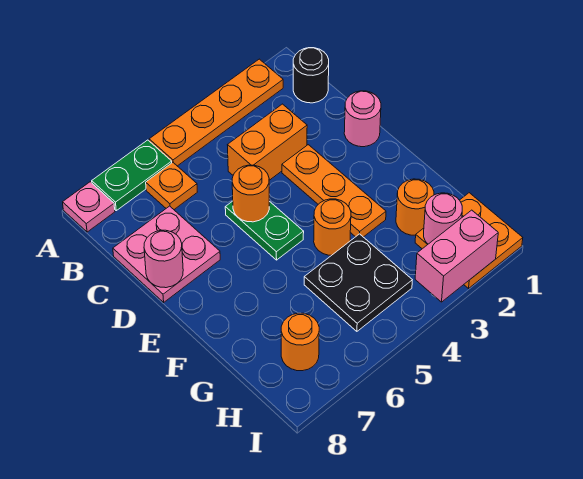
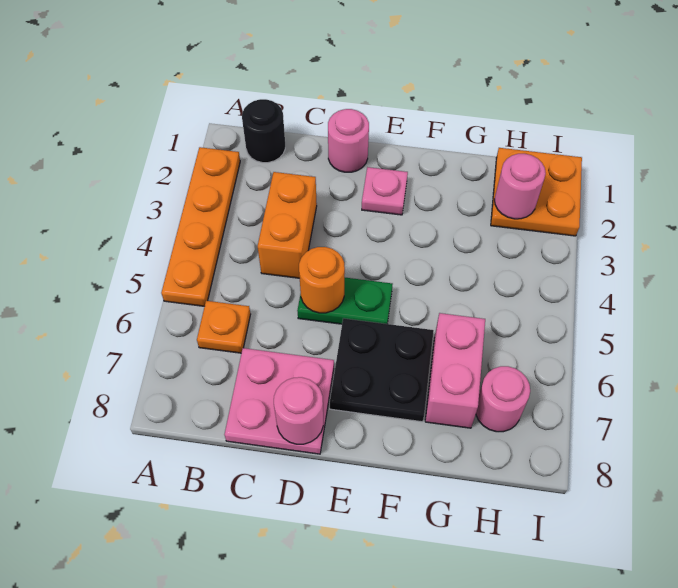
green plate A6:A7 level 1 -> none
pink plate A8 level 1 -> pink plate E2 level 1
orange plate D3:F3 level 1 -> none
orange round brick F4 level 1 -> none
orange round brick G2 level 1 -> none
black plate G4:H5 level 1 -> black plate E6:F7 level 1
orange round brick H7 level 1 -> pink round brick H7 level 1
pink brick I2:I3 level 2 -> pink brick G6:G7 level 1

